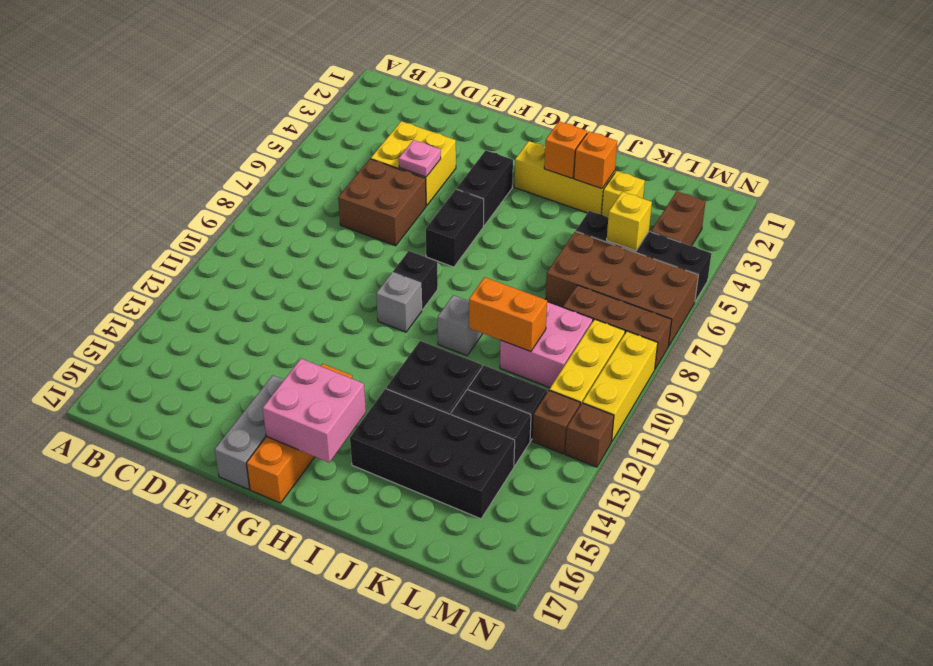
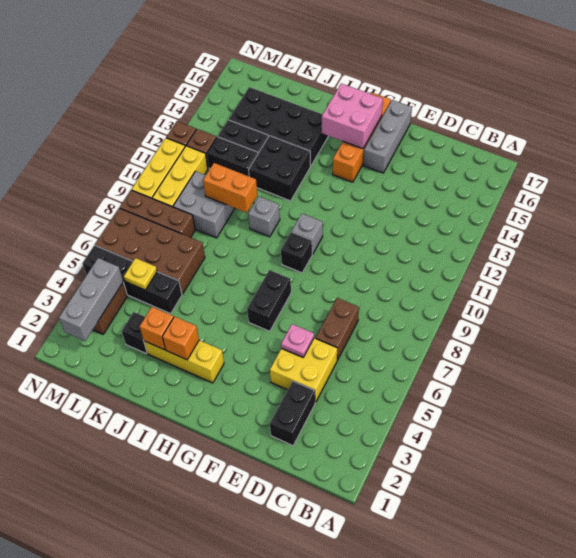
brown brick D6:E7 level 1 -> brown brick D6:D7 level 1
black brick G4:G5 level 1 -> black brick D2:D3 level 1
yellow brick K3 level 1 -> black brick K3 level 1
pink brick K9:L10 level 1 -> grey brick K9:L10 level 1
yellow brick L5 level 2 -> yellow plate L5 level 2
none -> grey brick M2:M4 level 2

